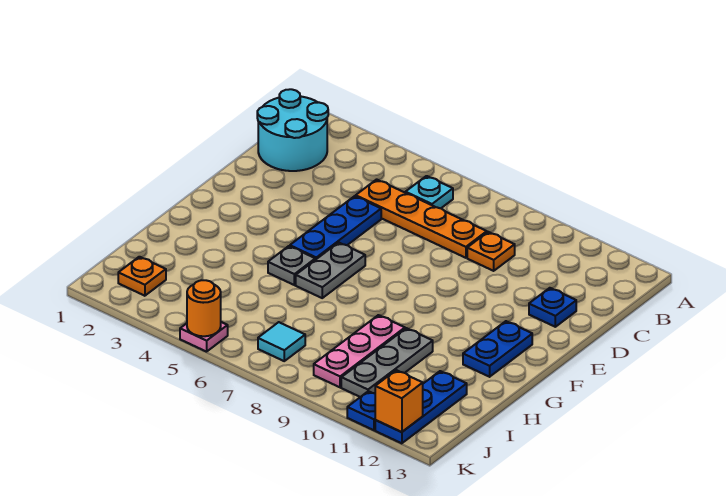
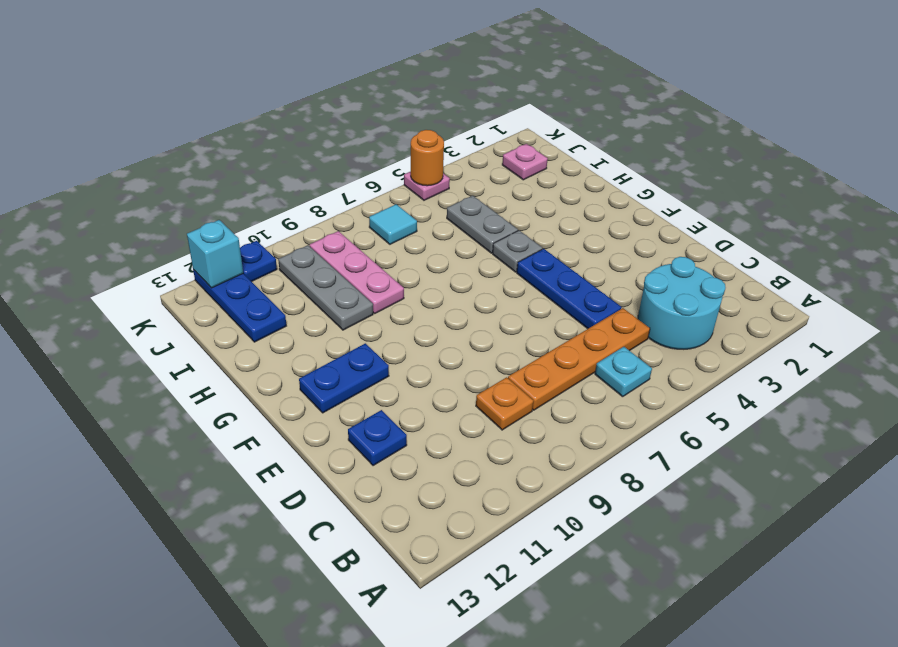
cyan round brick B1:C2 level 1 -> cyan round brick B3:C4 level 1
grey plate F6:G6 level 1 -> grey plate H5:I5 level 1
blue plate F12:G12 level 1 -> blue plate F11:F12 level 1
orange plate J2 level 1 -> pink plate J2 level 1
orange brick K12 level 2 -> cyan brick K12 level 2

